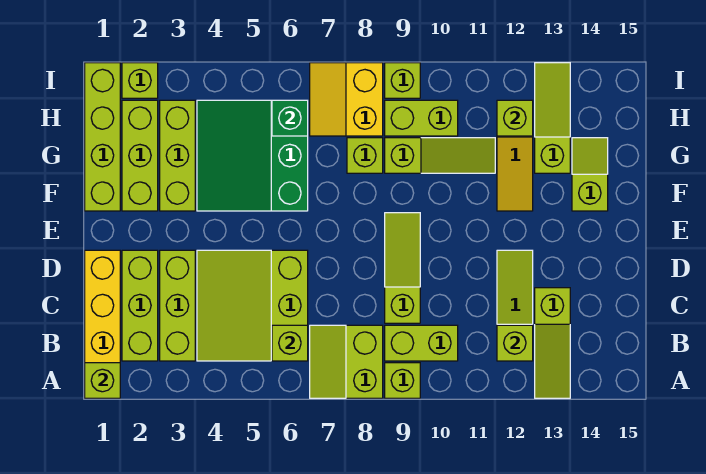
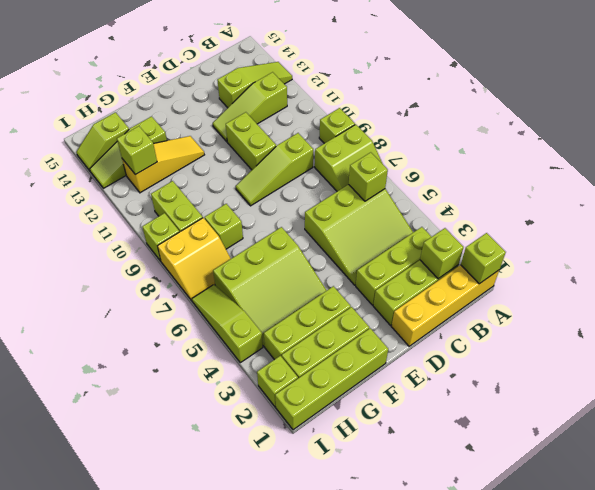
lime brick B9:B10 level 1 -> lime brick D10:D11 level 1
lime brick B12 level 2 -> lime brick B2 level 2
green slope F4:H6 level 1 top 6 -> lime slope F4:H6 level 1 top 6
lime slope F14:G14 level 1 top F -> lime slope H14:I14 level 1 top H
lime slope G9:G11 level 1 top 9 -> lime slope I4:I6 level 1 top 4
green brick H6 level 2 -> none

